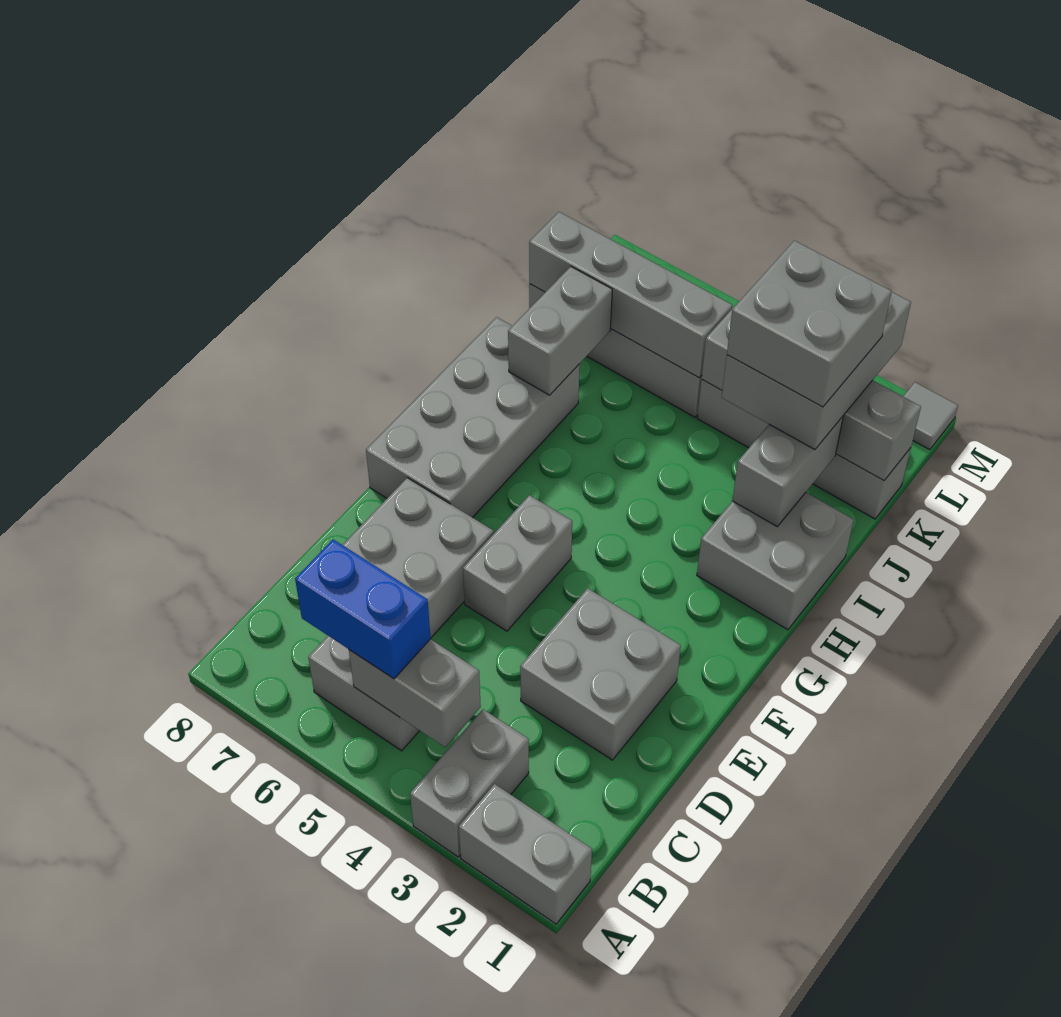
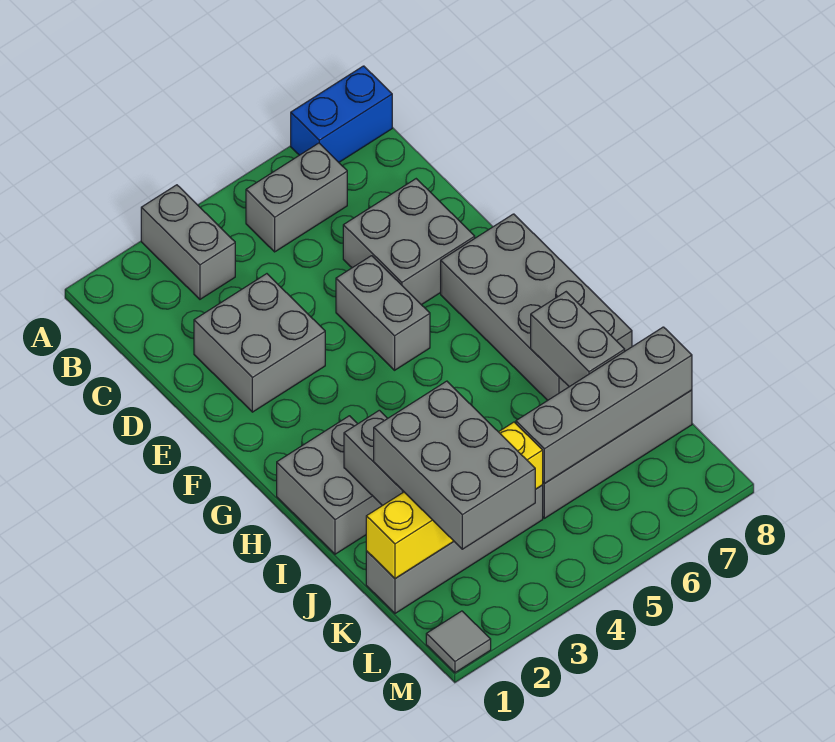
grey brick A1:A2 level 1 -> none
grey brick B4:B5 level 2 -> none
blue brick B5:B6 level 3 -> blue brick A7:A8 level 1
grey brick J2:K3 level 4 -> none
grey brick K1:K4 level 2 -> yellow brick K1:K4 level 2

